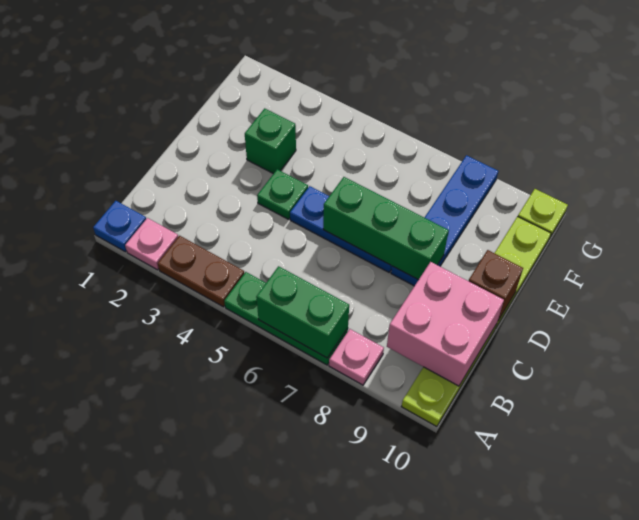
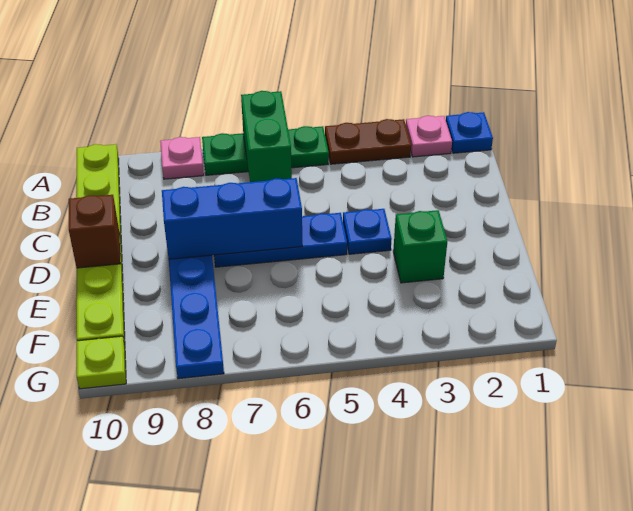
green brick A6:A7 level 2 -> green brick A6:B6 level 2
pink brick B9:C10 level 2 -> none
green plate D4 level 1 -> blue plate D4 level 1
green brick D6:D8 level 2 -> blue brick D6:D8 level 2

